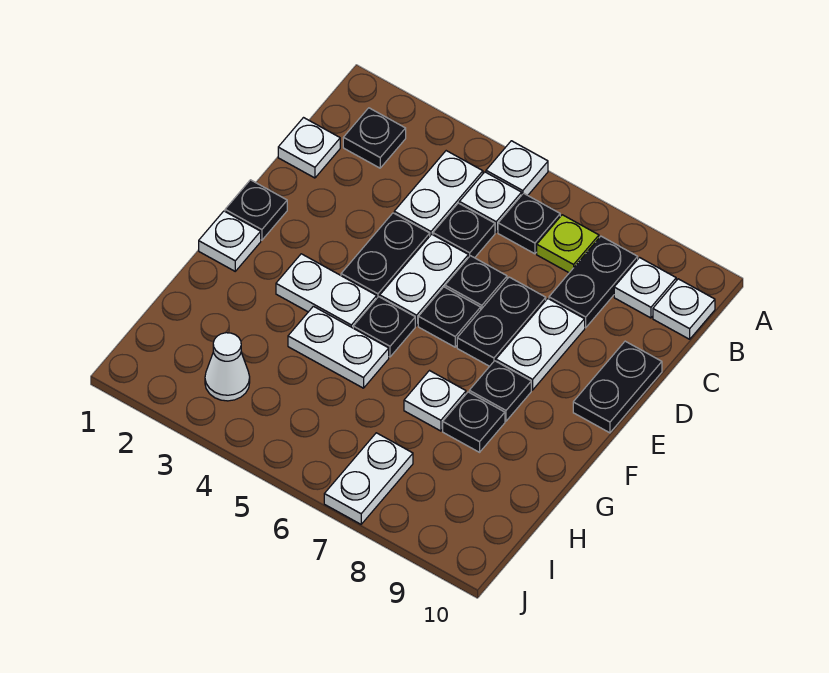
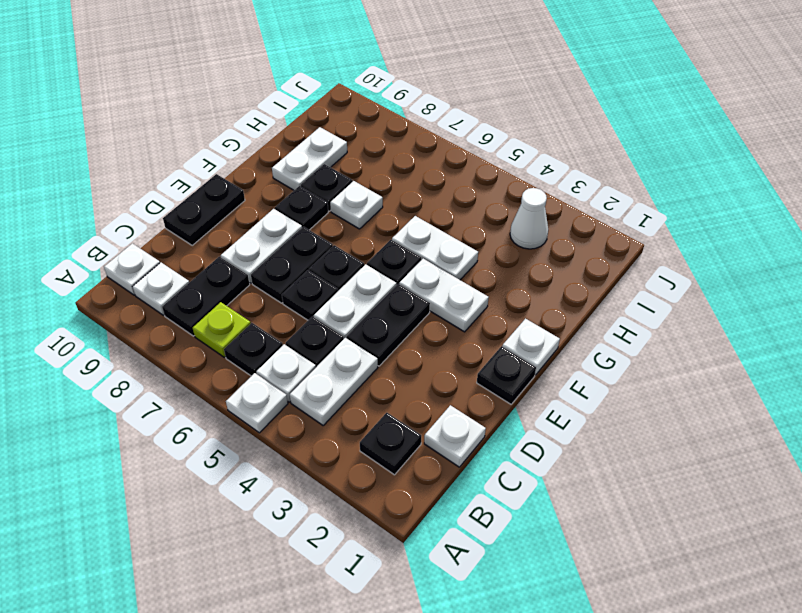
white plate I7:J7 level 1 -> white plate G9:H9 level 1

